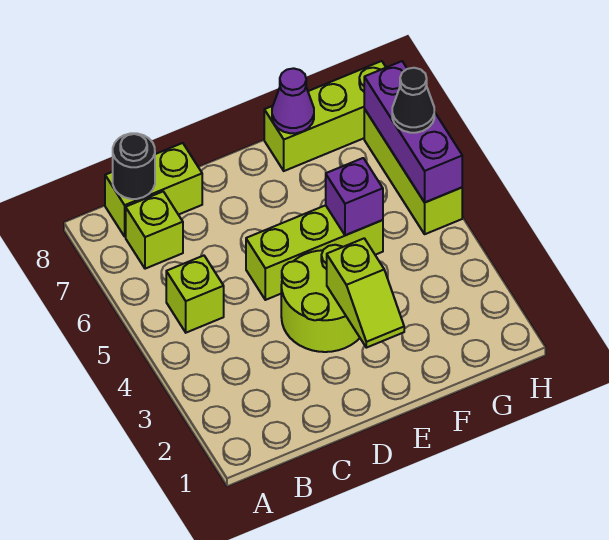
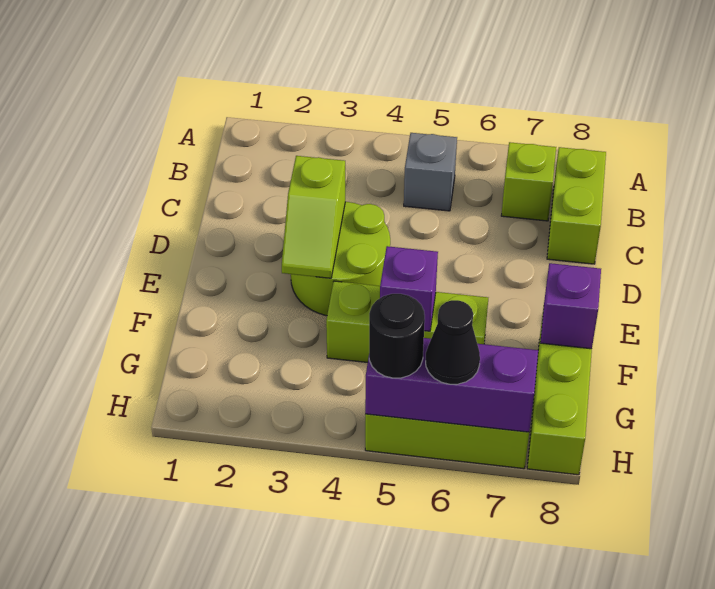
lime brick B5 level 1 -> grey brick B5 level 1
black round brick B8 level 2 -> black round brick H5 level 3
lime brick D5:F5 level 1 -> lime brick F4:F6 level 1
lime slope E2:E3 level 2 top 3 -> lime slope D3:E3 level 2 top D
purple cone F8 level 2 -> purple brick F8 level 2

